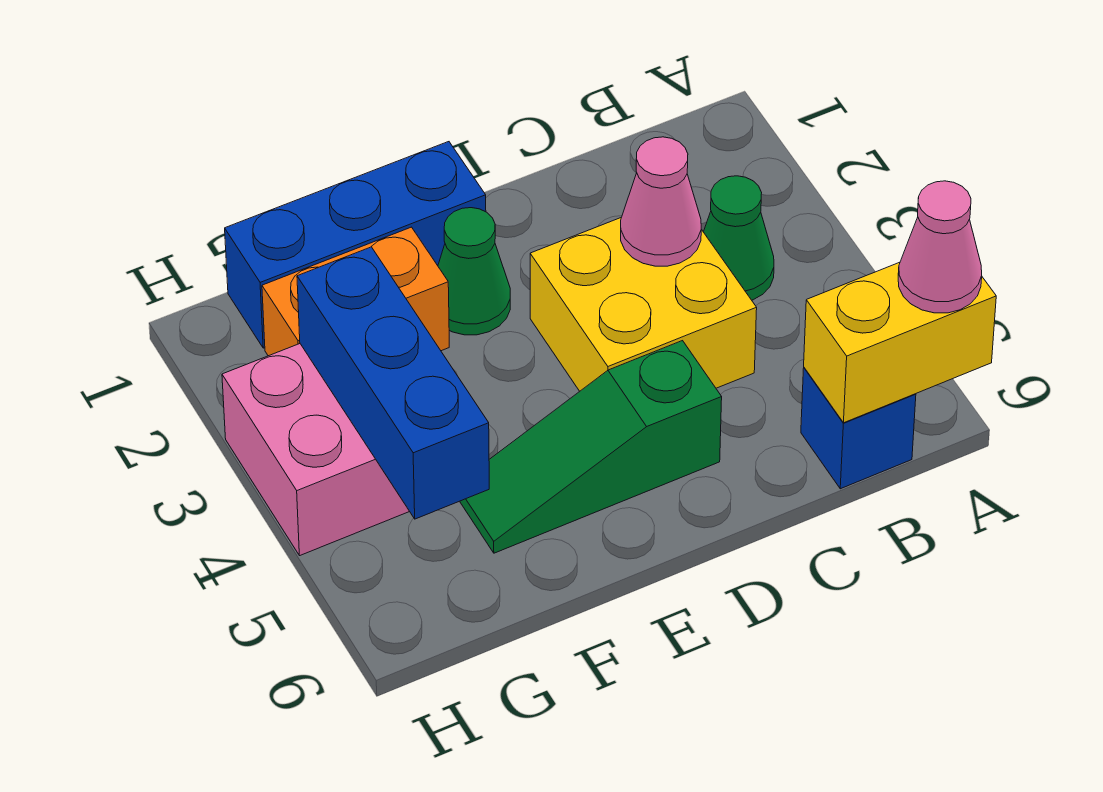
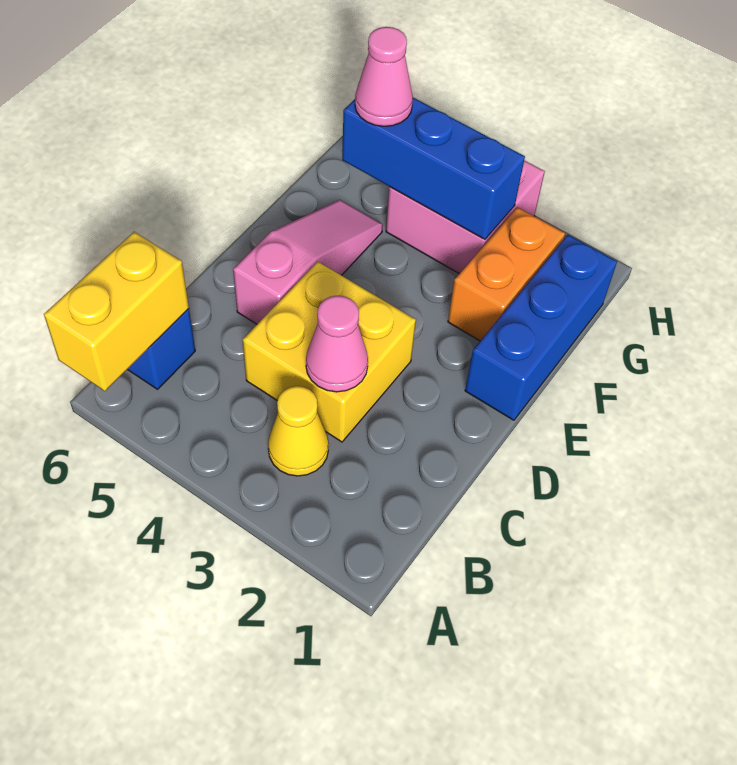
pink cone A6 level 3 -> pink cone G5 level 3
green cone B3 level 1 -> yellow cone B3 level 1
green slope D5:F5 level 1 top D -> pink slope D5:F5 level 1 top D
green cone E2 level 1 -> none

